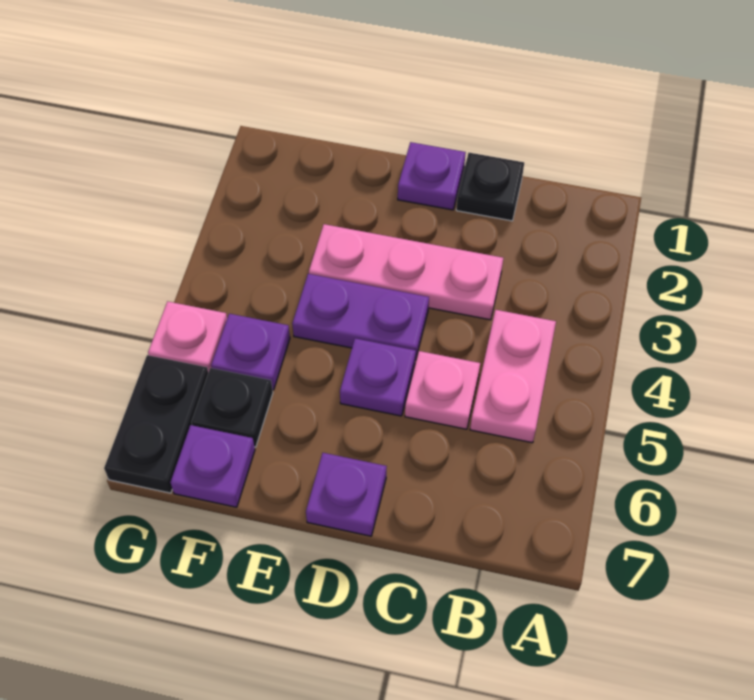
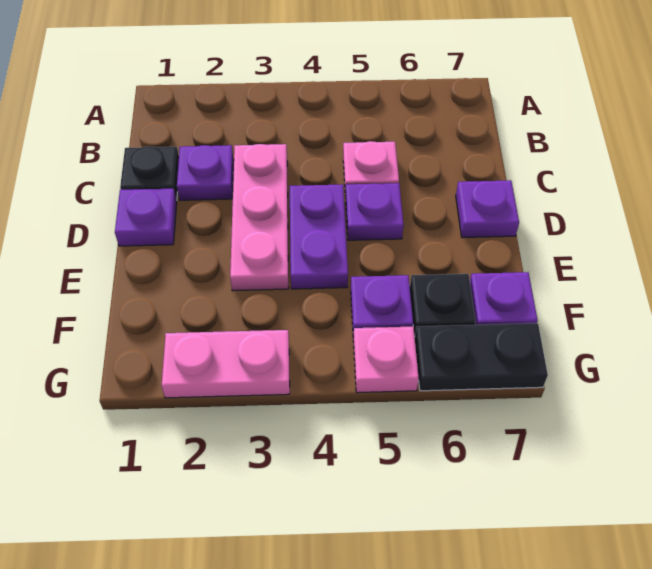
pink plate B4:B5 level 1 -> pink plate G2:G3 level 1
none -> purple plate C2 level 1

